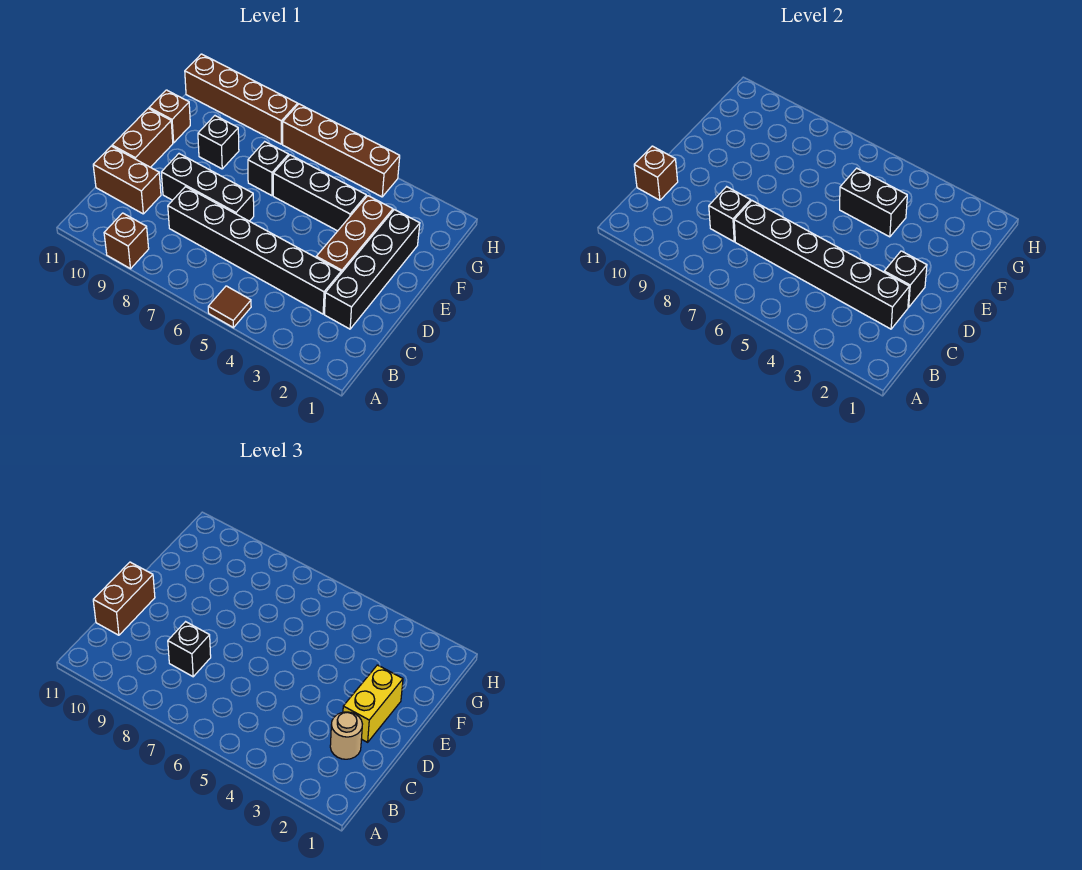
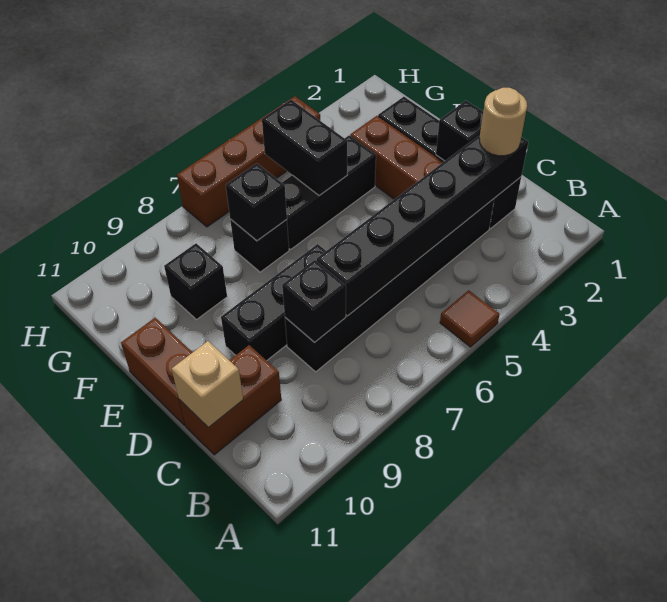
brown brick A9 level 1 -> none
black brick C8 level 3 -> black brick F7 level 2
brown brick C11 level 2 -> tan brick C11 level 2
brown brick C11:D11 level 3 -> none
yellow brick D2:E2 level 3 -> none
black brick F4:F5 level 2 -> black brick F5:G5 level 2
brown brick F11 level 1 -> none
brown brick H8:H11 level 1 -> none

